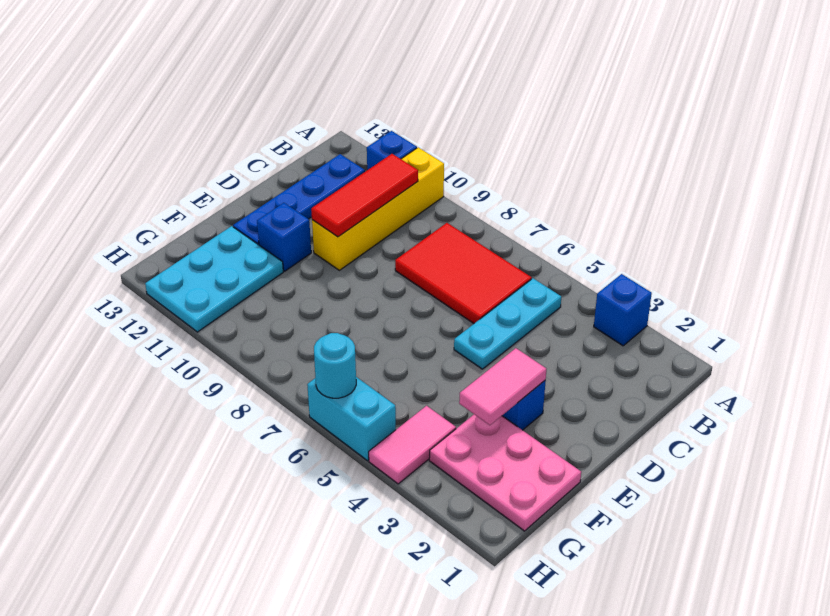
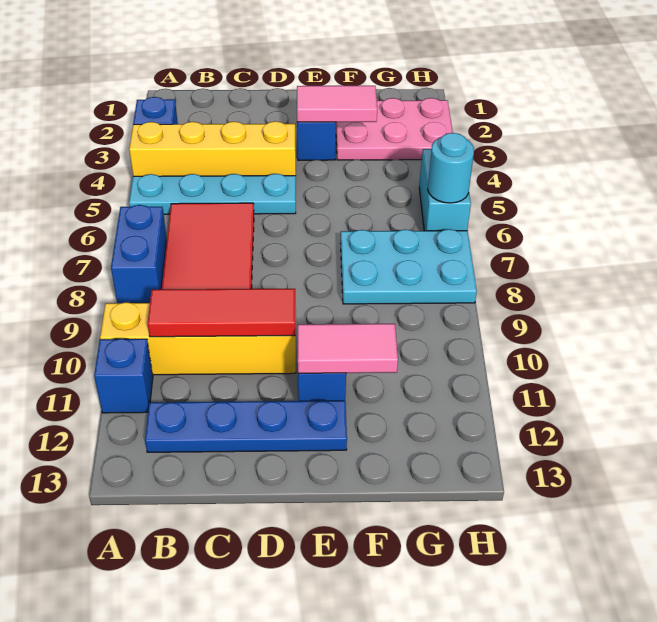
none -> yellow brick A4:D4 level 1
none -> blue brick A7:A8 level 1
cyan plate B5:D5 level 1 -> cyan plate A5:D5 level 1
pink plate F1:G3 level 1 -> pink plate F2:H3 level 1
cyan plate F11:H12 level 1 -> cyan plate F7:H8 level 1
pink tile G4:H4 level 1 -> pink tile E11:F11 level 2

